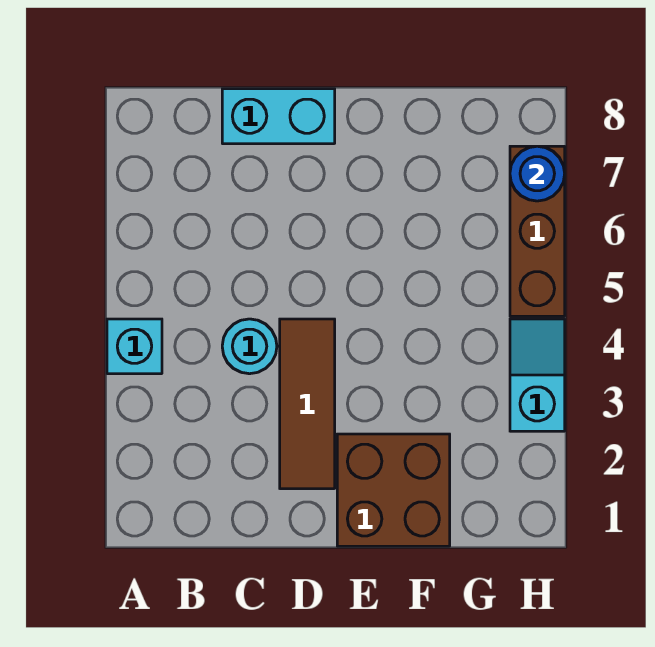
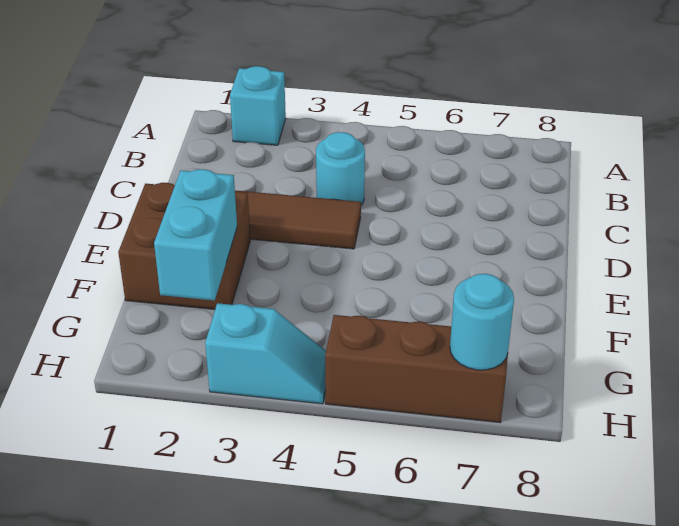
cyan brick A4 level 1 -> cyan brick A2 level 1
cyan brick C8:D8 level 1 -> cyan brick F2:G2 level 2
blue round brick H7 level 2 -> cyan round brick H7 level 2

